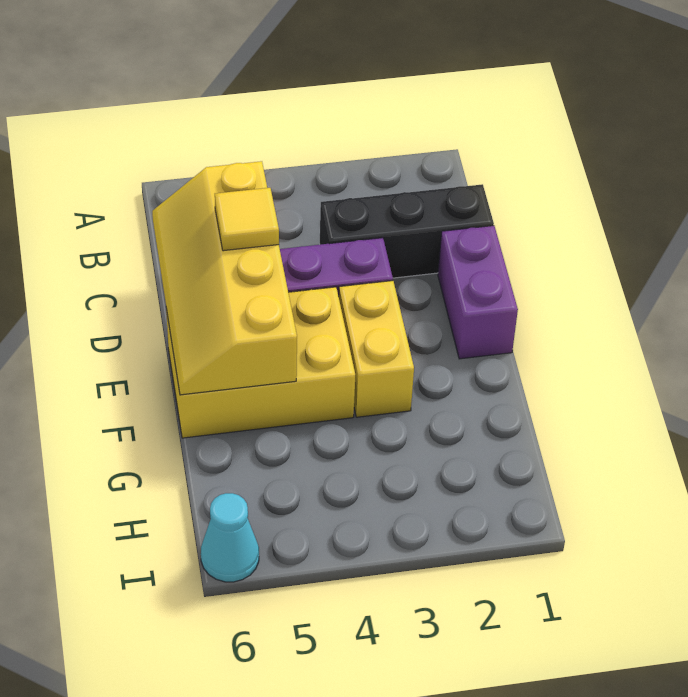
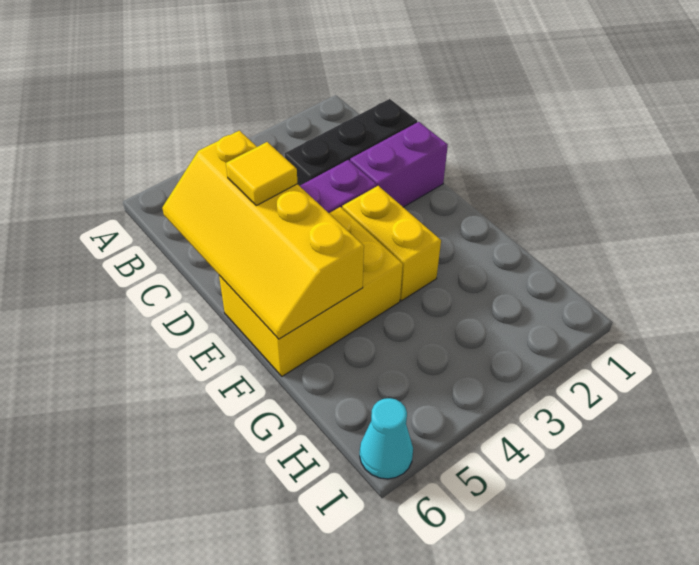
purple brick D1:E1 level 1 -> purple brick D1:D2 level 1

